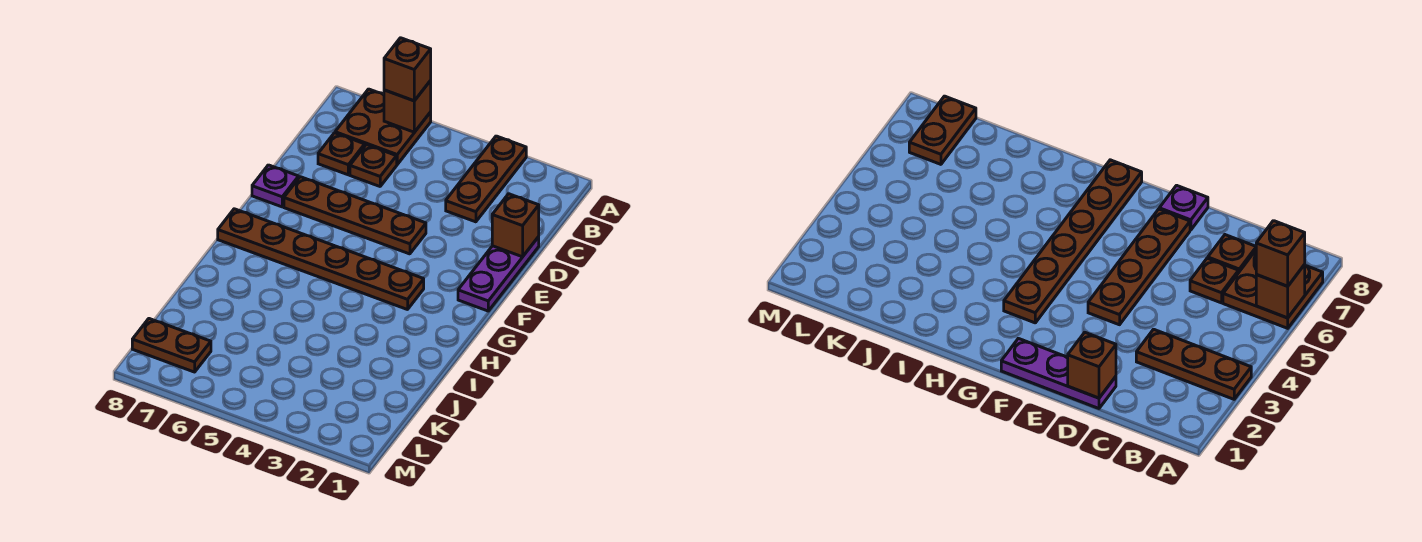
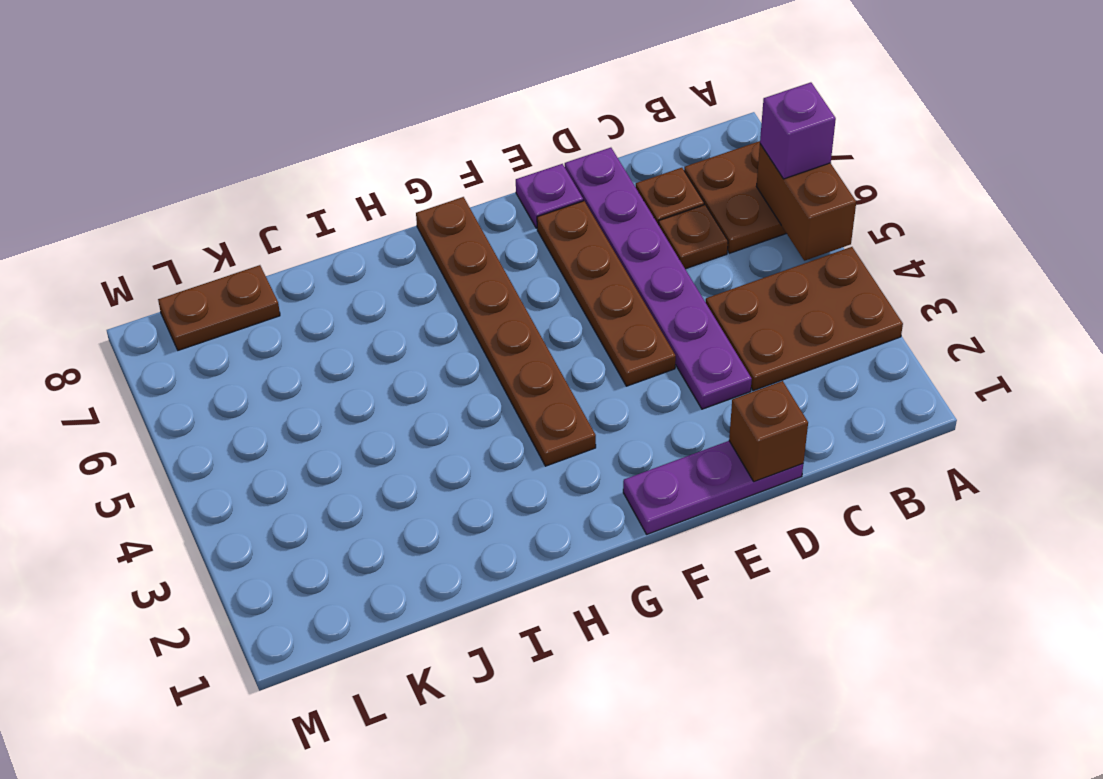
brown plate A3:C3 level 1 -> brown plate A3:C4 level 1
brown brick A6 level 2 -> brown brick A5:A6 level 2
brown brick A6 level 3 -> purple brick A6 level 3
none -> purple plate D3:D8 level 1
brown plate L7:L8 level 1 -> brown plate K8:L8 level 1

